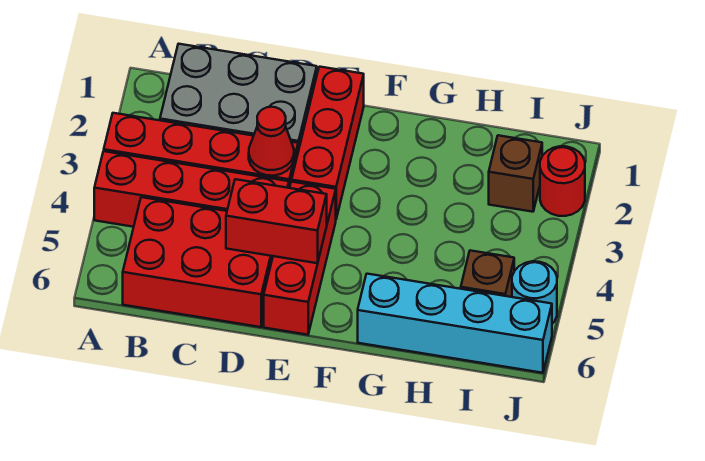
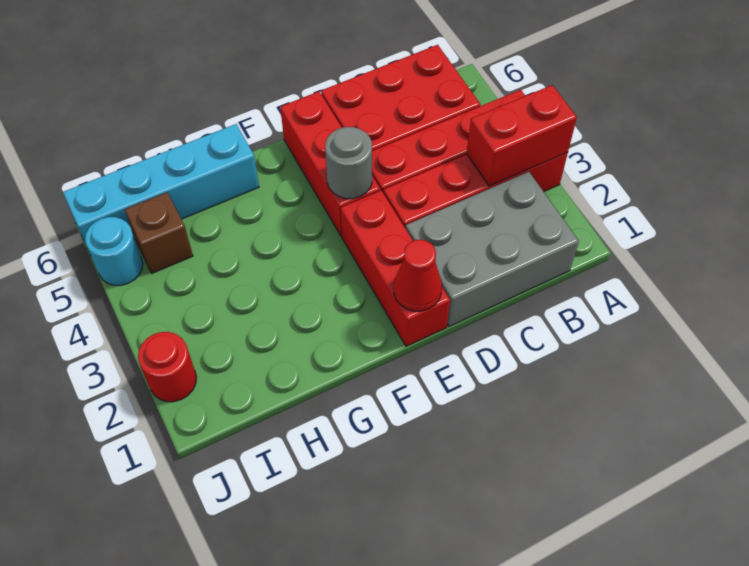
red cone D3 level 2 -> red cone E1 level 2
red brick D5:E5 level 2 -> red brick A3:B3 level 2
none -> grey round brick E4 level 2
brown brick I2 level 1 -> none

